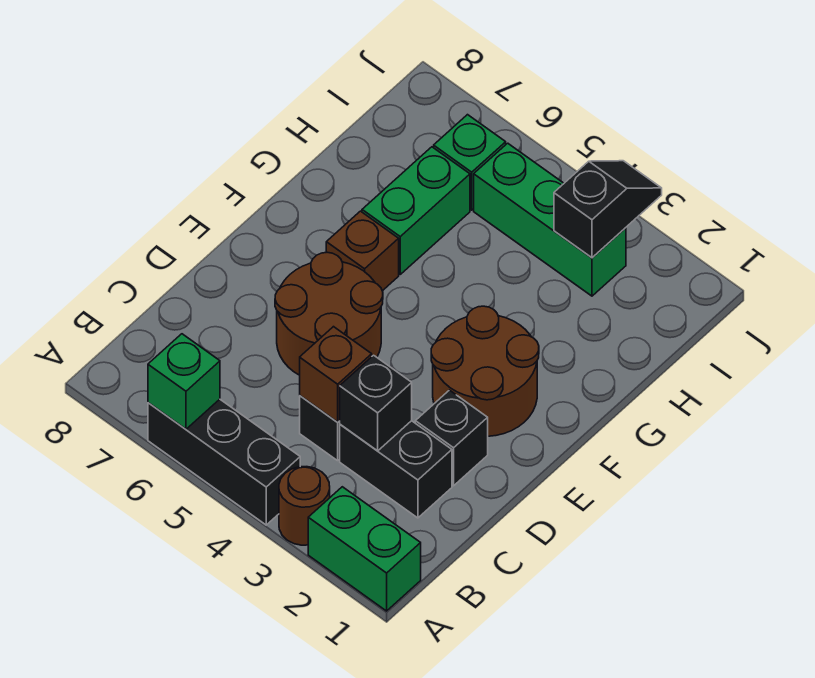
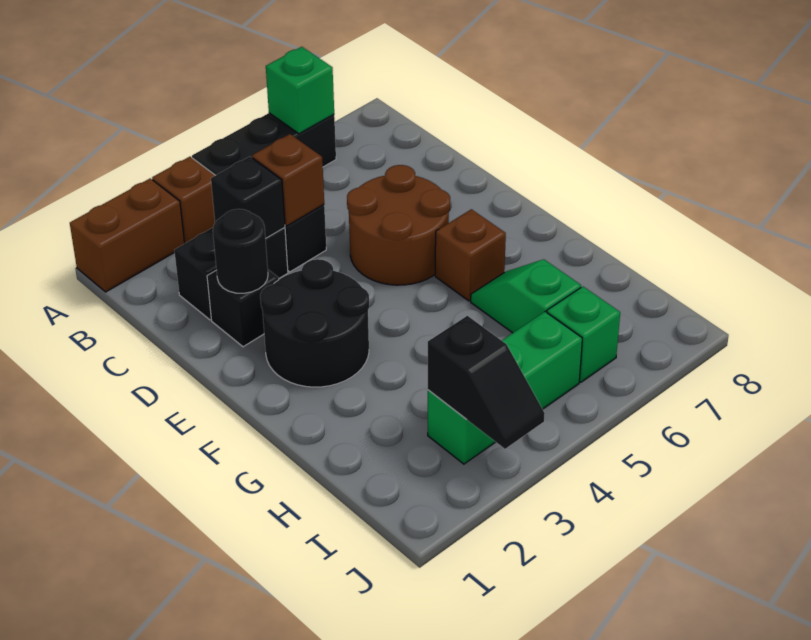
green brick A1:A2 level 1 -> brown brick A1:A2 level 1
brown round brick A3 level 1 -> brown brick A3 level 1
none -> black round brick D2 level 2
brown round brick E2:F3 level 1 -> black round brick E2:F3 level 1
green brick G6:H6 level 1 -> green slope G6:H6 level 1 top H

